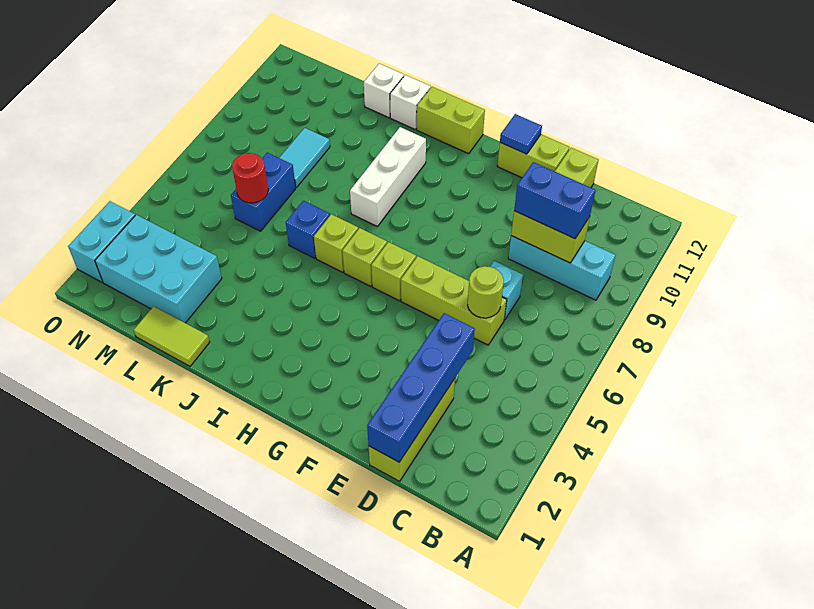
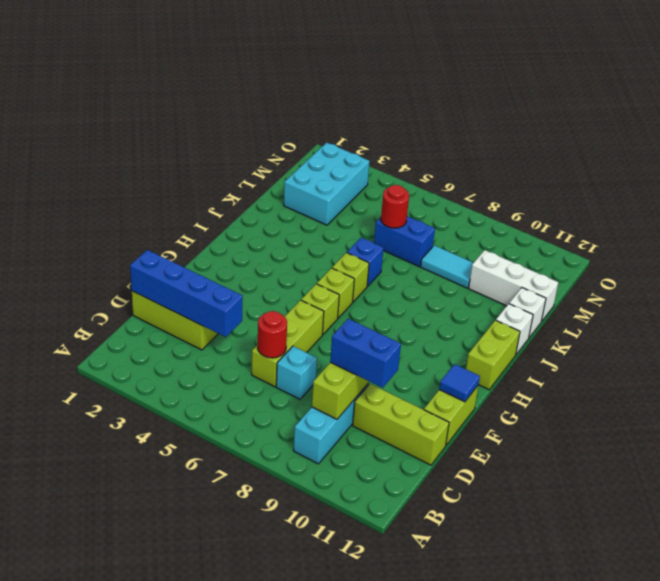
blue brick C9:D9 level 3 -> blue brick D9:D10 level 3
lime round brick D6 level 2 -> red round brick D6 level 2
white brick I8:I10 level 1 -> white brick L10:L12 level 1
lime tile K1:L1 level 1 -> none
cyan brick O2:O3 level 1 -> none

